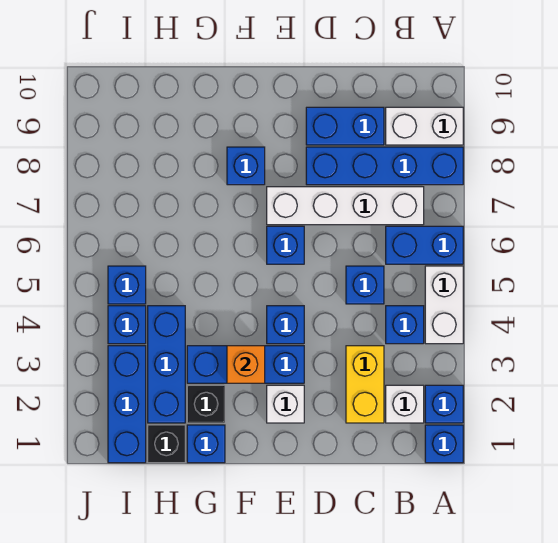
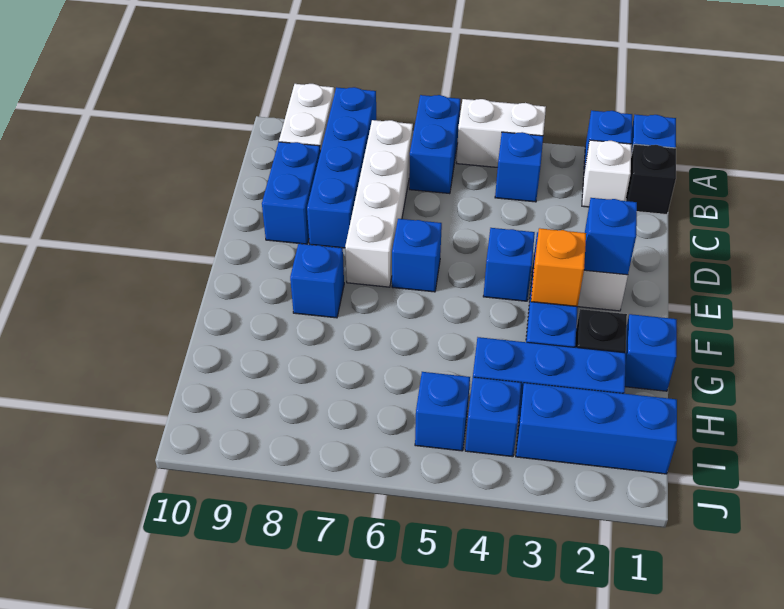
yellow brick C2:C3 level 1 -> none
blue brick C5 level 1 -> blue brick E2 level 2
black brick H1 level 1 -> black brick B1 level 1

